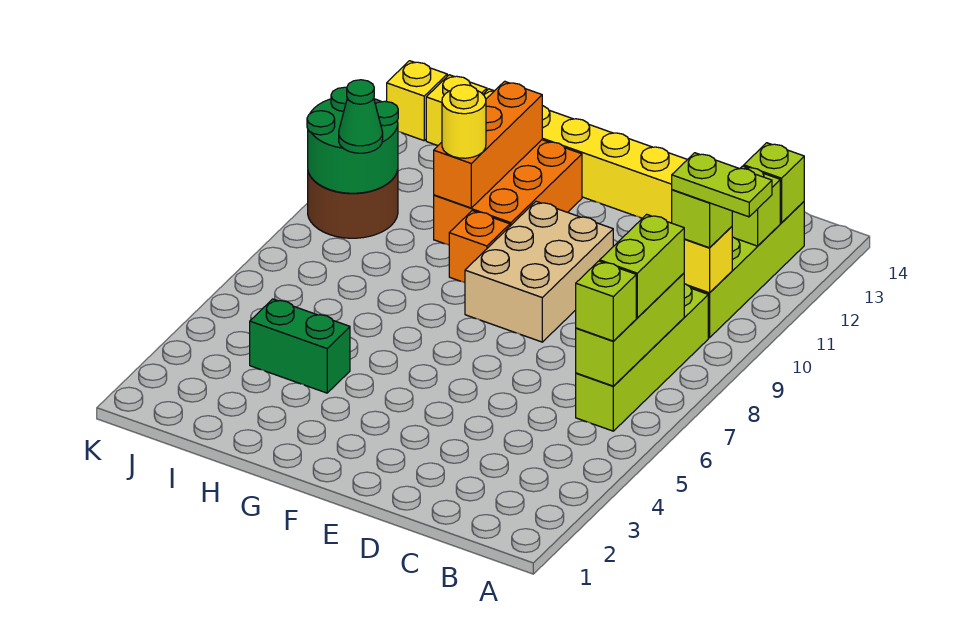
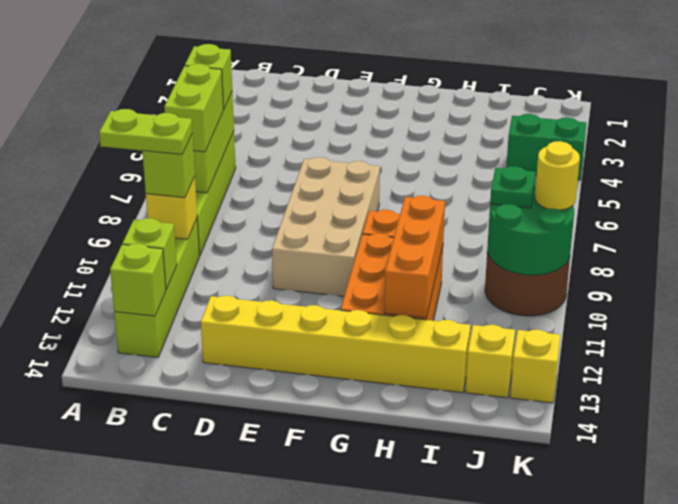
tan brick E8:F10 level 1 -> tan brick E7:F10 level 1
green brick H4:I4 level 1 -> green brick J4:K4 level 1
yellow round brick H10 level 3 -> yellow round brick K9 level 3
green cone J9 level 3 -> green plate J9 level 3

